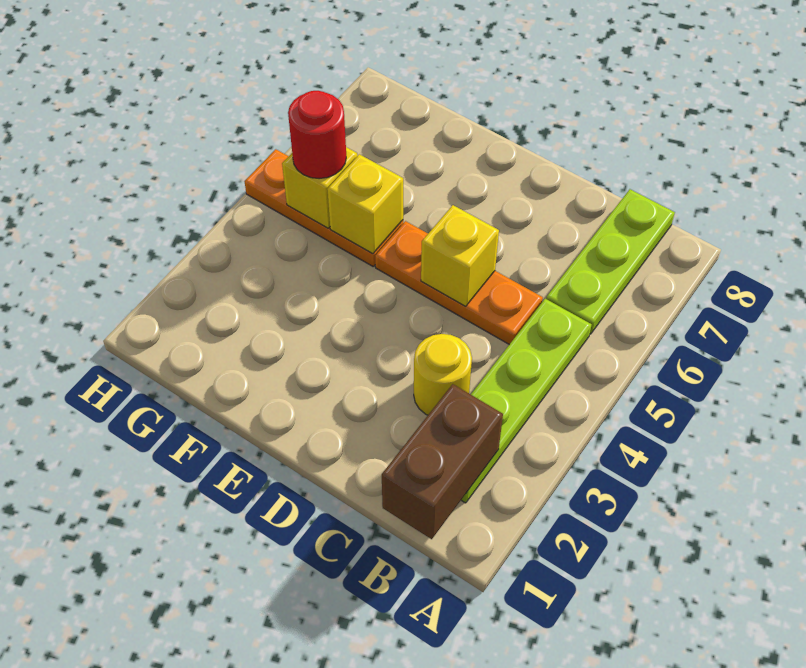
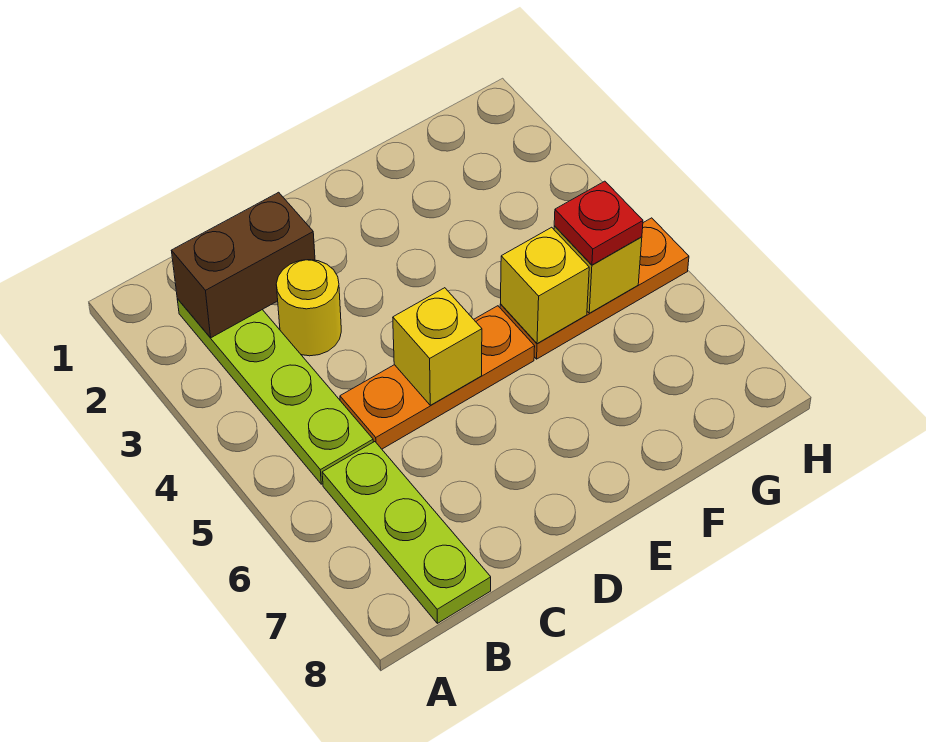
brown brick B1:B2 level 2 -> brown brick B2:C2 level 2
red round brick G5 level 3 -> red plate G5 level 3

